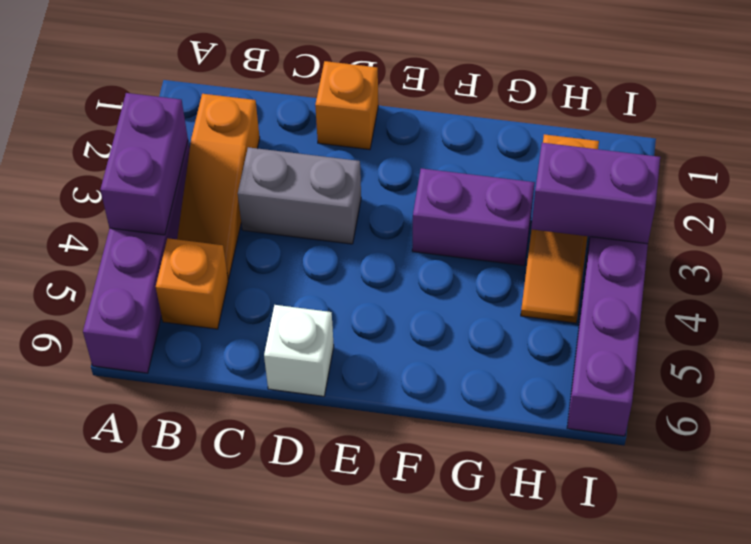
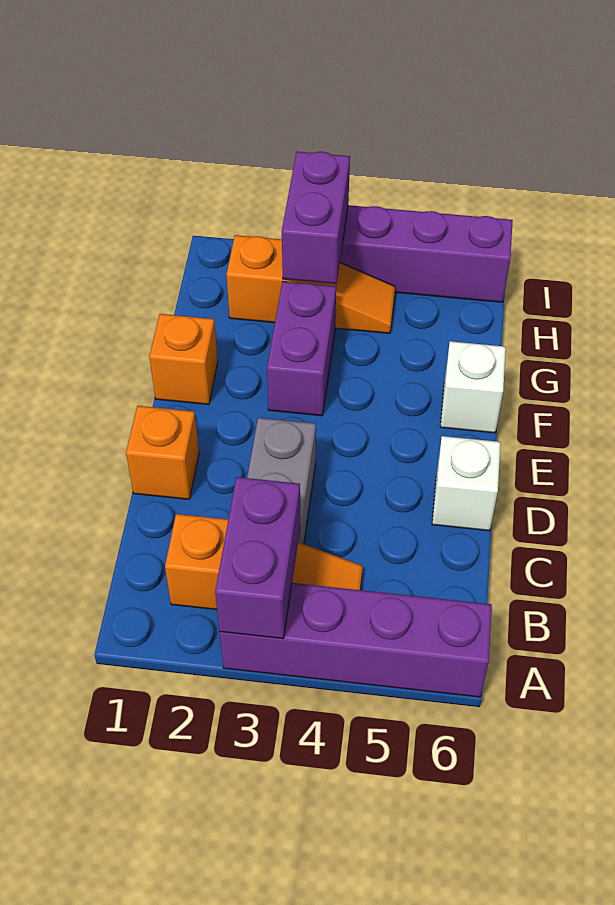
purple brick A3:A4 level 2 -> purple brick A3:B3 level 2
orange brick B5 level 1 -> orange brick F1 level 1
none -> white brick F6 level 1

